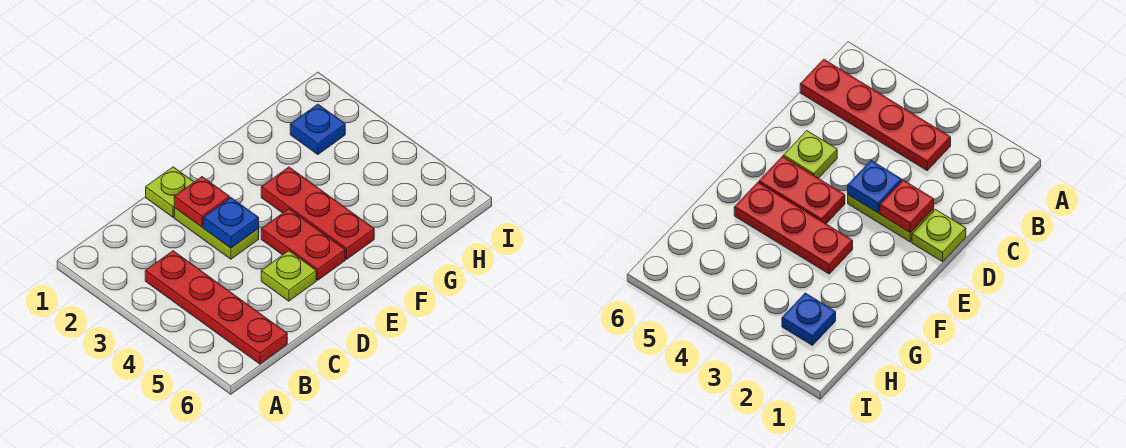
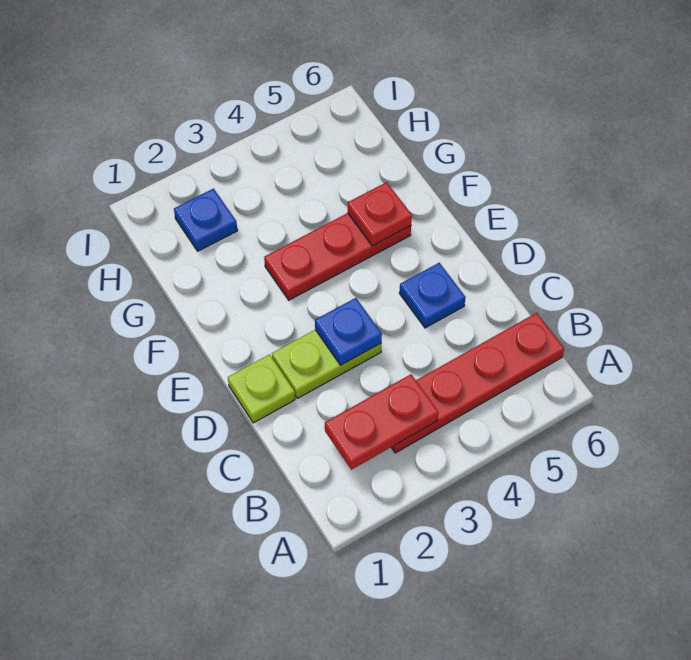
red plate D2 level 2 -> red plate F5 level 2
lime plate D5 level 1 -> blue plate D5 level 1
red plate E4:E5 level 1 -> red plate B2:B3 level 2

